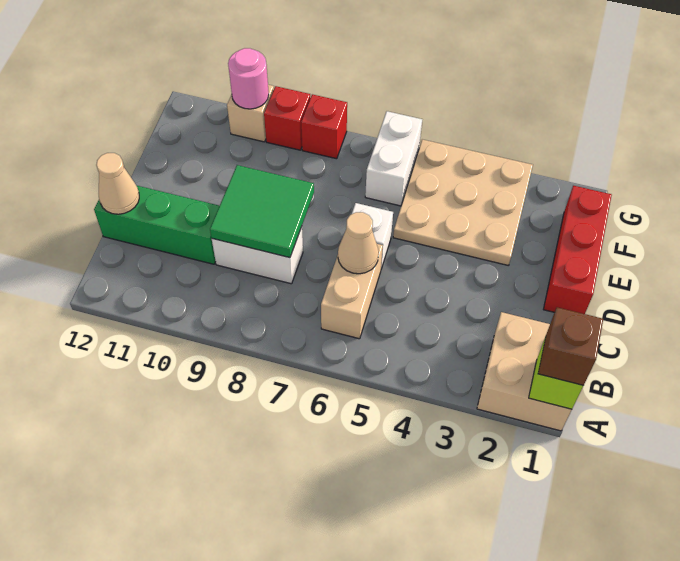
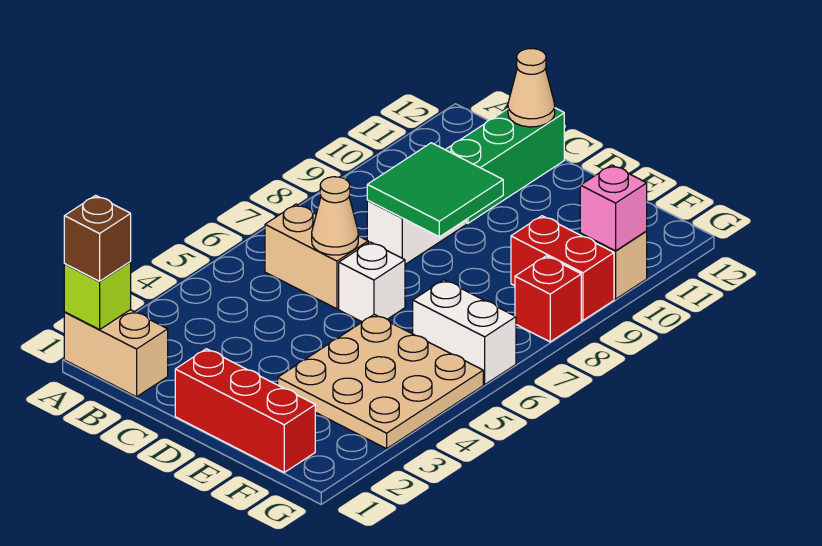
tan brick A1:B2 level 1 -> tan brick A1:B1 level 1
red brick G9 level 1 -> red brick F9:G9 level 1
pink round brick G10 level 2 -> pink brick G10 level 2

